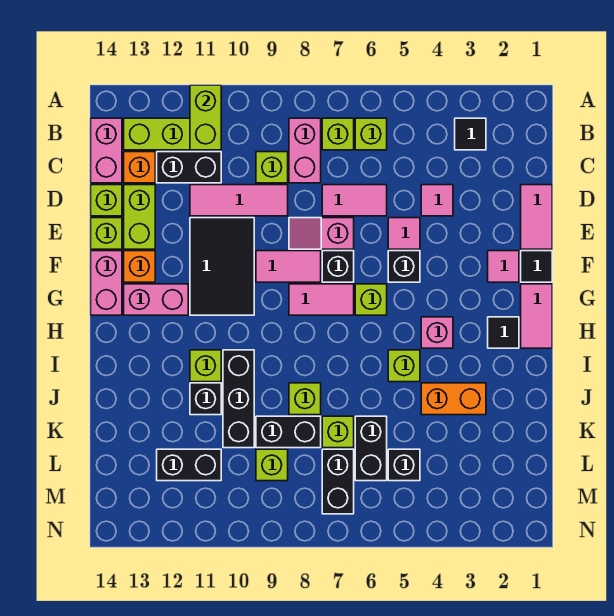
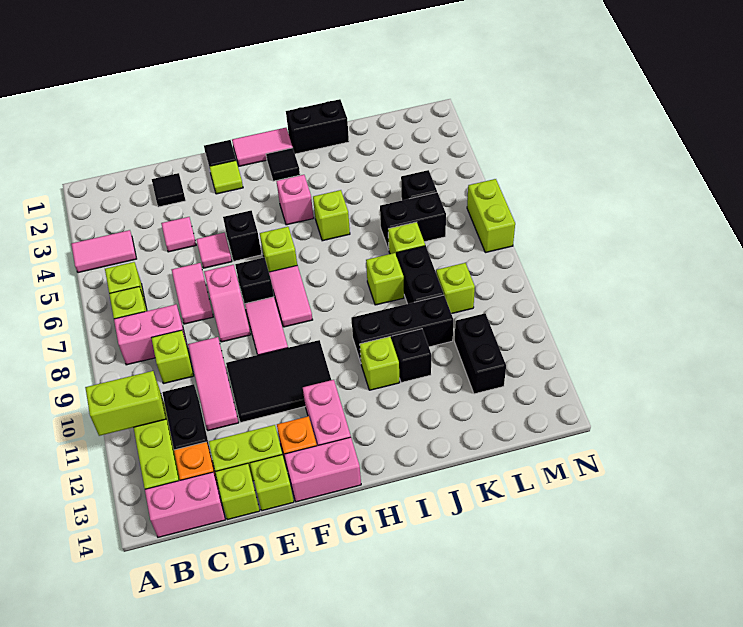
black tile B3 level 1 -> black tile D2 level 1
pink tile D1:E1 level 1 -> pink tile A4:B4 level 1
pink tile F2 level 1 -> lime tile F2 level 1
orange brick J3:J4 level 1 -> none
black brick L7:M7 level 1 -> black brick I1:J1 level 1
none -> lime brick N6:N7 level 1

